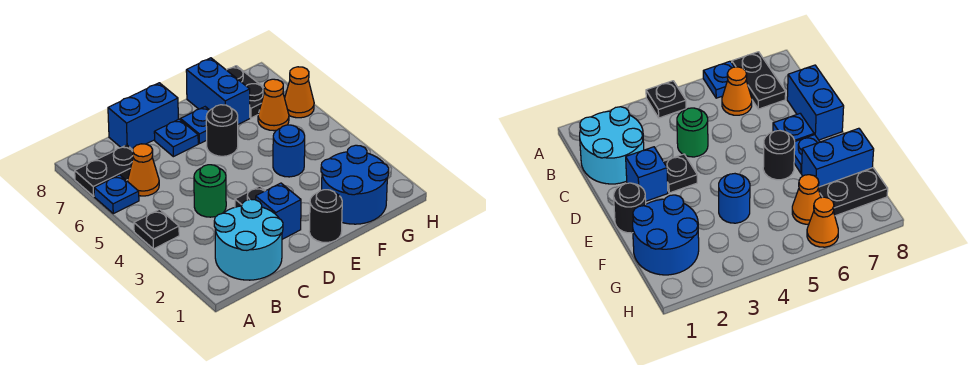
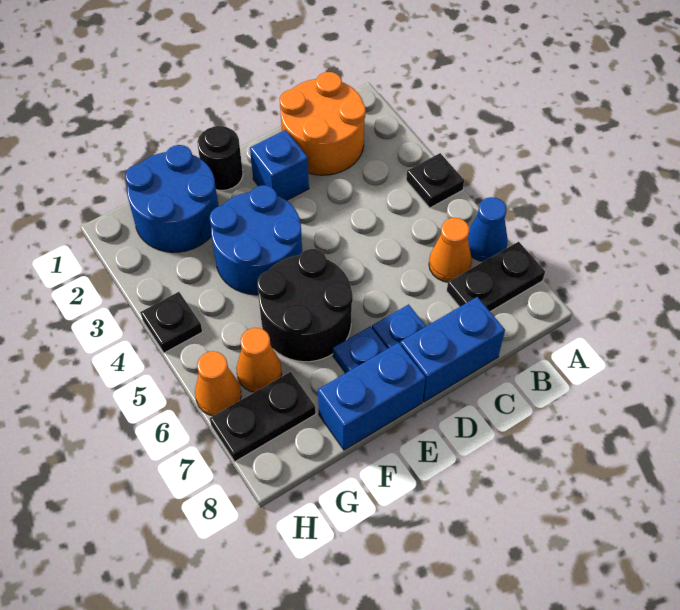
blue plate A6 level 1 -> blue cone A6 level 1
cyan round brick B1:C2 level 1 -> orange round brick B1:C2 level 1
green round brick C4 level 1 -> none
black plate D3 level 1 -> black plate H4 level 1
black round brick E6 level 1 -> black round brick E5:F6 level 1
blue round brick F4 level 1 -> blue round brick E3:F4 level 1
blue brick F7:F8 level 1 -> blue brick E8:F8 level 1
black plate G7:G8 level 1 -> black plate G7:H7 level 1

